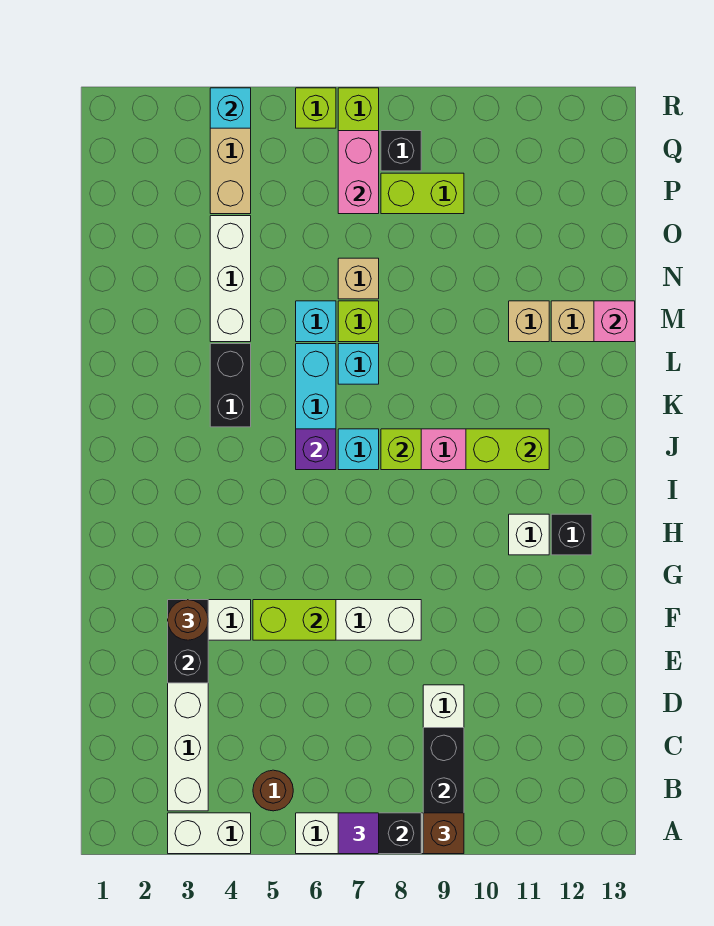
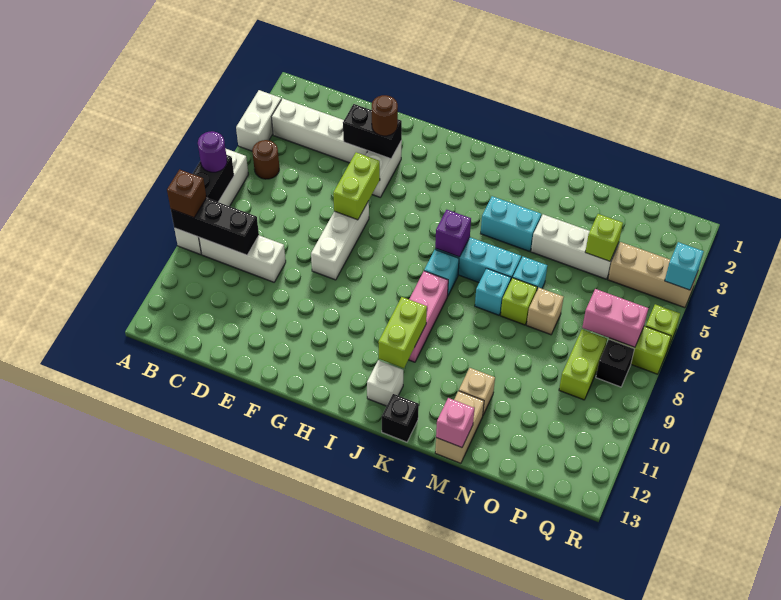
purple tile A7 level 3 -> purple round brick A7 level 3
white brick H11 level 1 -> white brick J12 level 1
black brick H12 level 1 -> black brick K13 level 1
lime brick J8 level 2 -> lime brick O4 level 2
black brick K4:L4 level 1 -> cyan brick K4:L4 level 1

